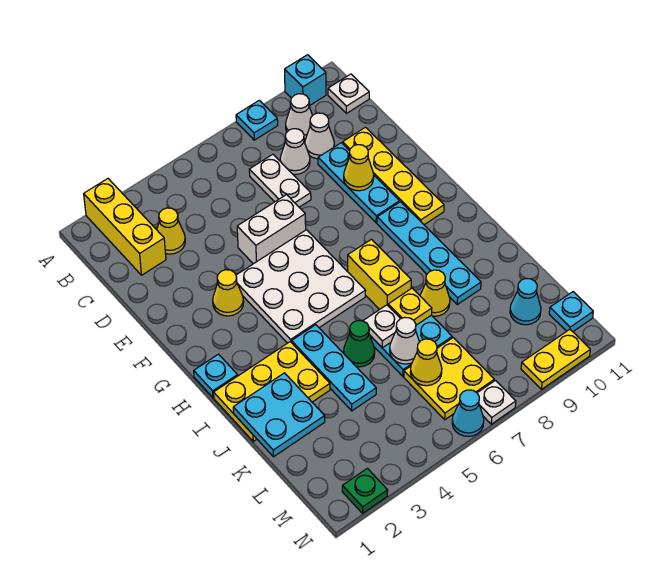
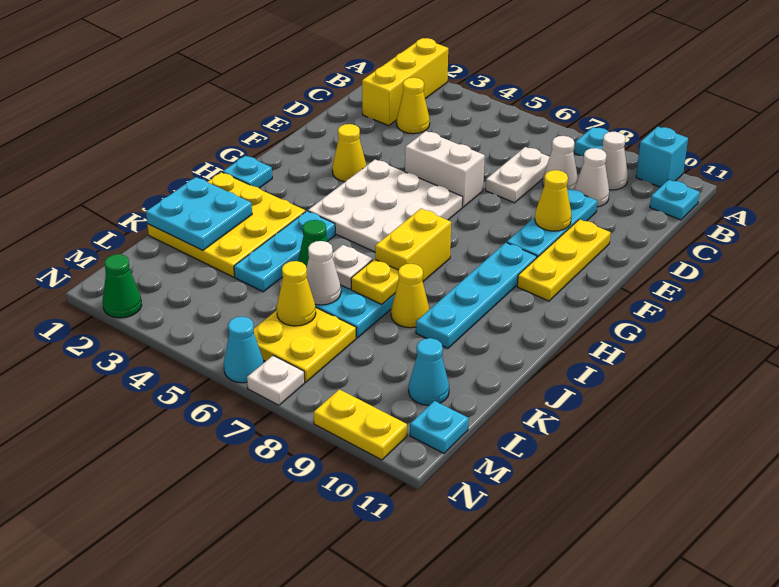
white plate B11 level 1 -> cyan plate B11 level 1
yellow plate D10:G10 level 1 -> yellow plate E10:G10 level 1
yellow plate I1:J3 level 1 -> yellow plate I1:K3 level 1
green plate N2 level 1 -> green cone N2 level 1

